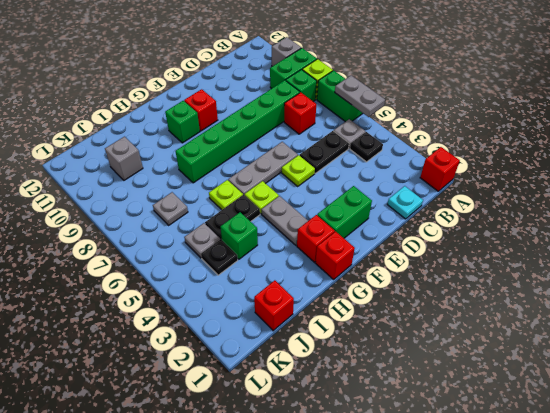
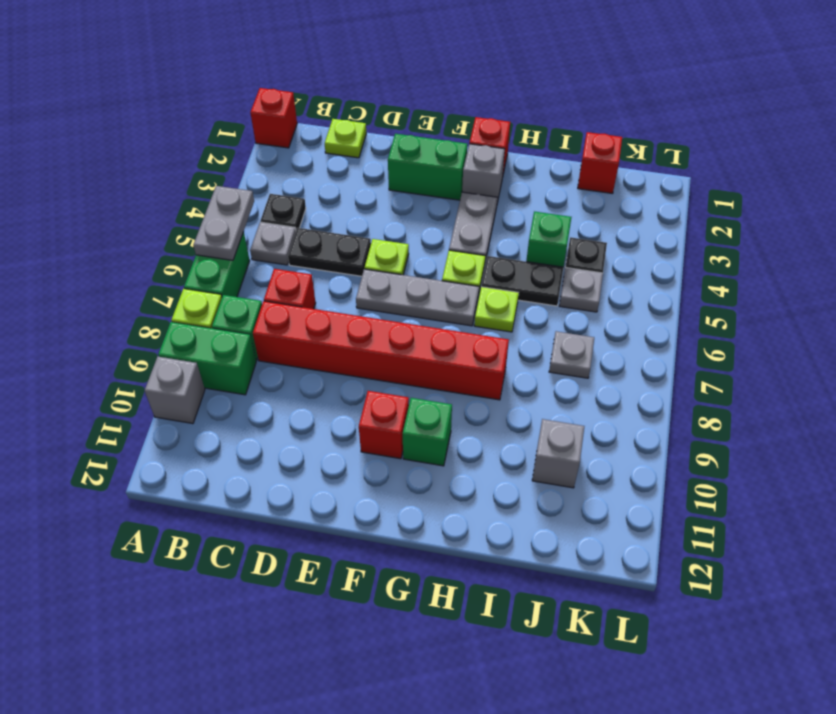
cyan plate C1 level 1 -> lime plate C1 level 1
green brick C8:H8 level 1 -> red brick C8:H8 level 1
red brick G2 level 1 -> grey brick G2 level 1

